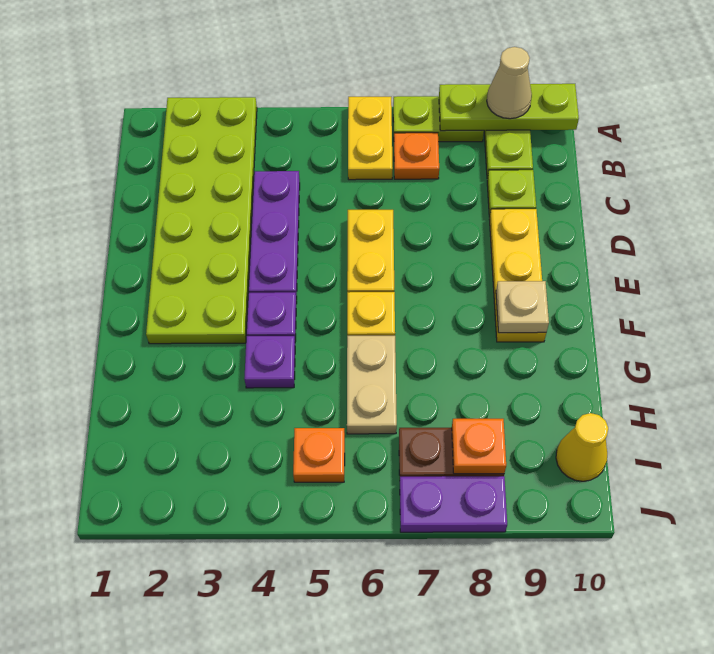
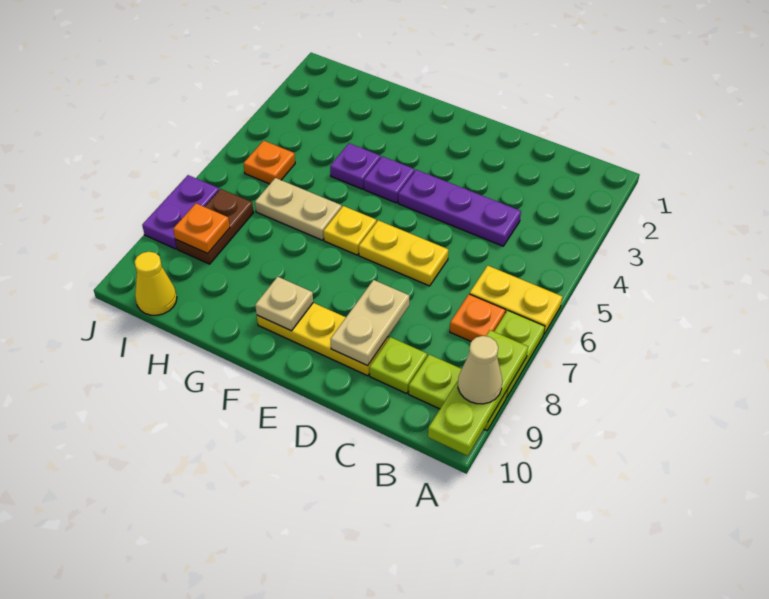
lime plate A2:F3 level 1 -> none
none -> tan plate D8:D9 level 2

